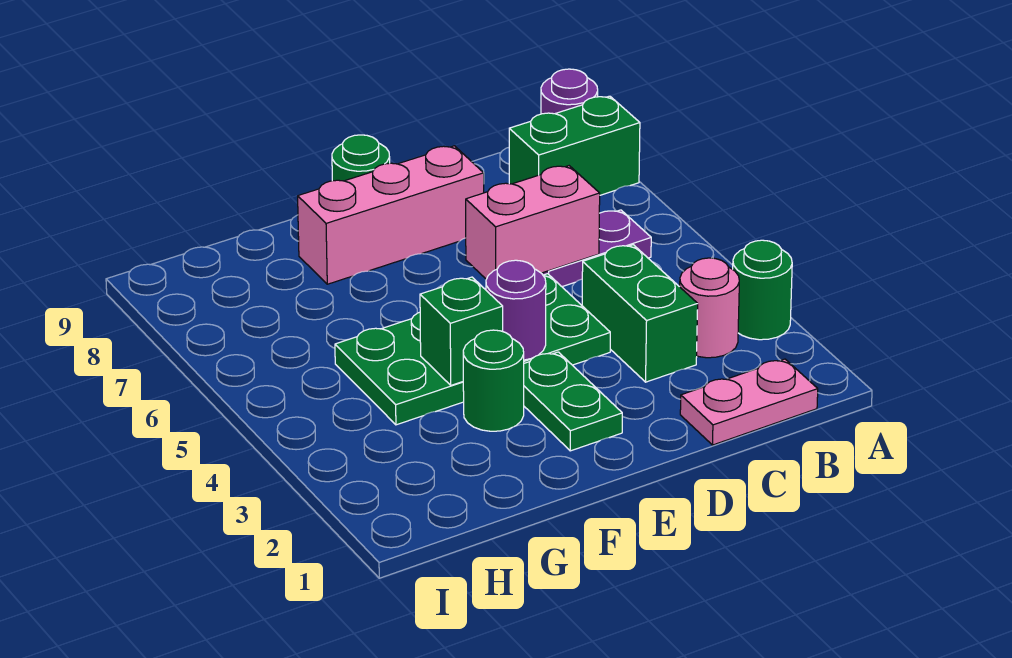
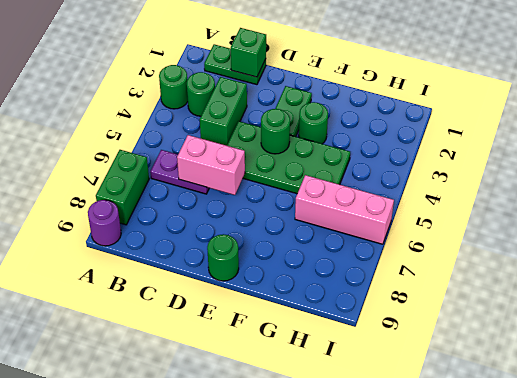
green brick A8:B8 level 1 -> green brick A7:A8 level 1
pink plate B1:C1 level 1 -> green plate B1:C1 level 1
pink round brick B3 level 1 -> green round brick B3 level 1
pink brick D8:F8 level 1 -> pink brick G6:I6 level 1
purple round brick E4 level 2 -> green round brick E4 level 2
green brick F4 level 2 -> green brick C1 level 2

